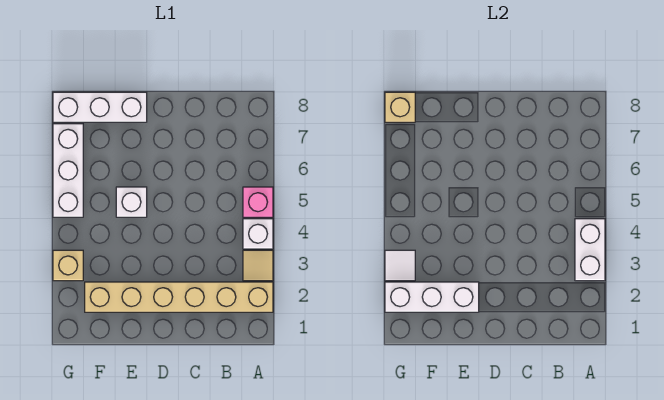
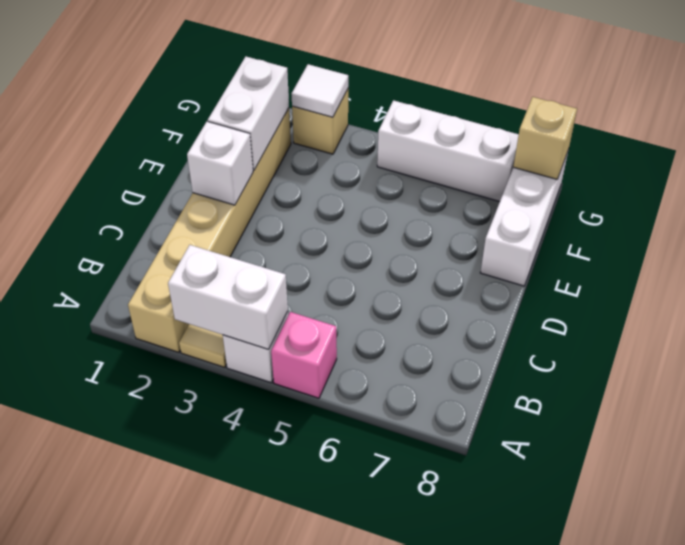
white brick E2:G2 level 2 -> white brick E2:F2 level 2
white brick E5 level 1 -> white brick D2 level 2

